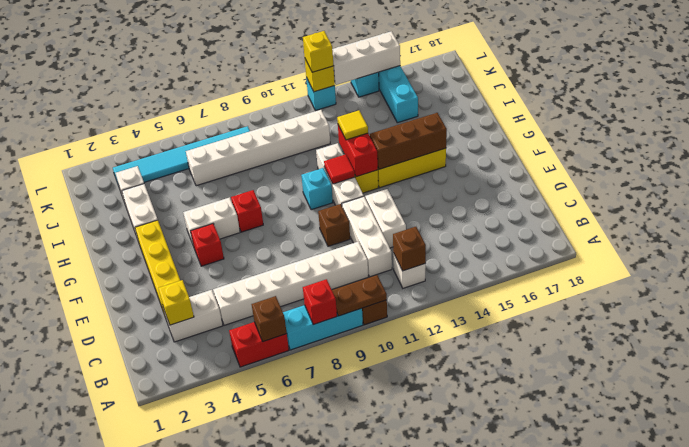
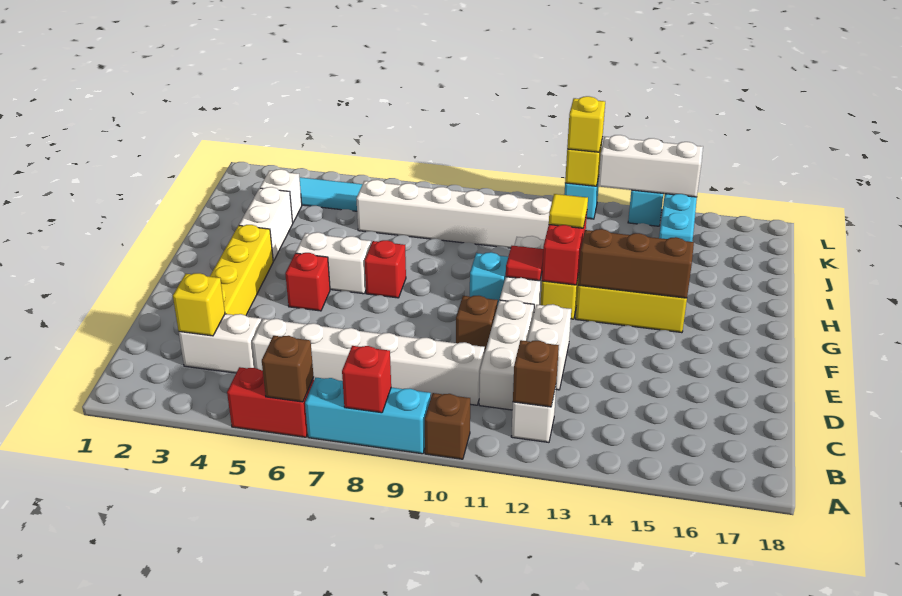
brown plate A9:A10 level 2 -> none

